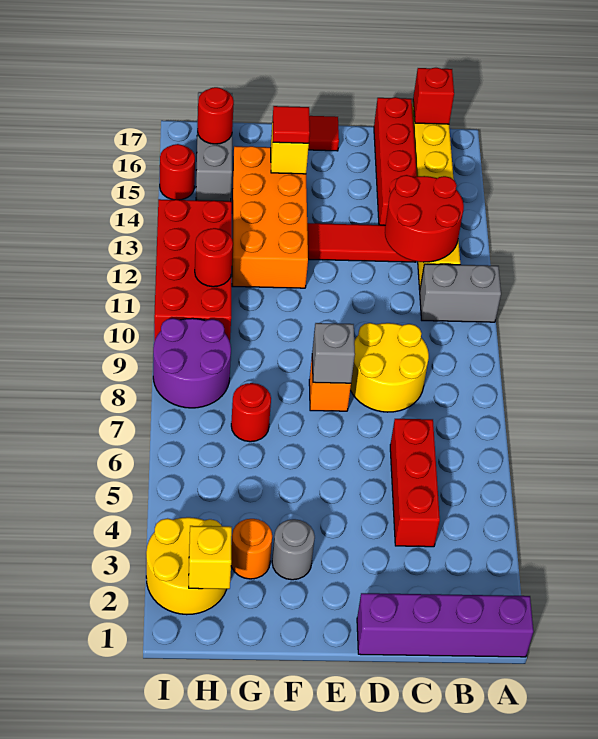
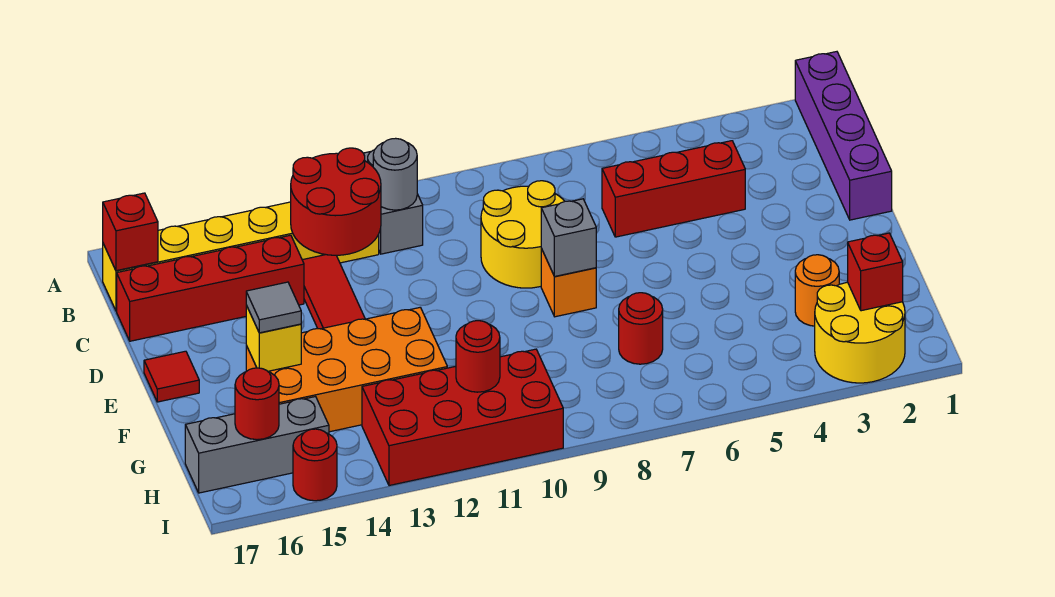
grey round brick F3 level 1 -> grey round brick B11 level 2
red tile F15 level 3 -> grey tile F15 level 3
yellow brick H2 level 2 -> red brick H2 level 2
purple round brick H8:I9 level 1 -> none

